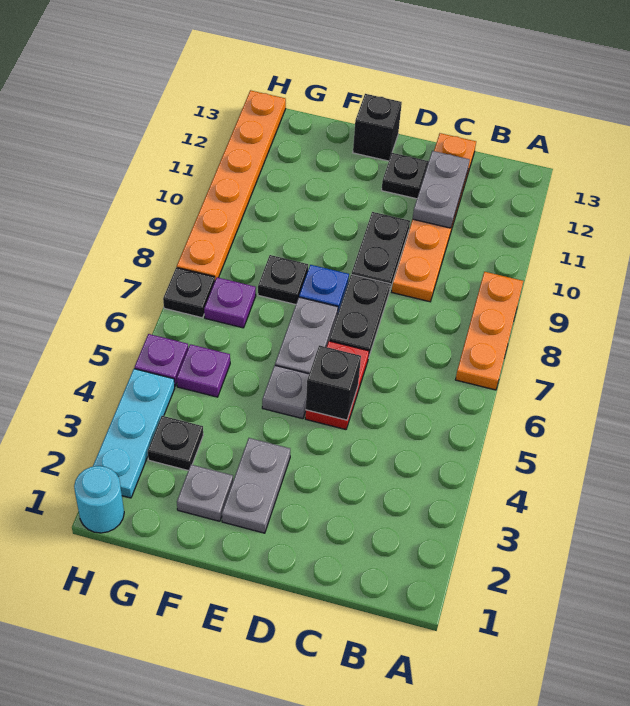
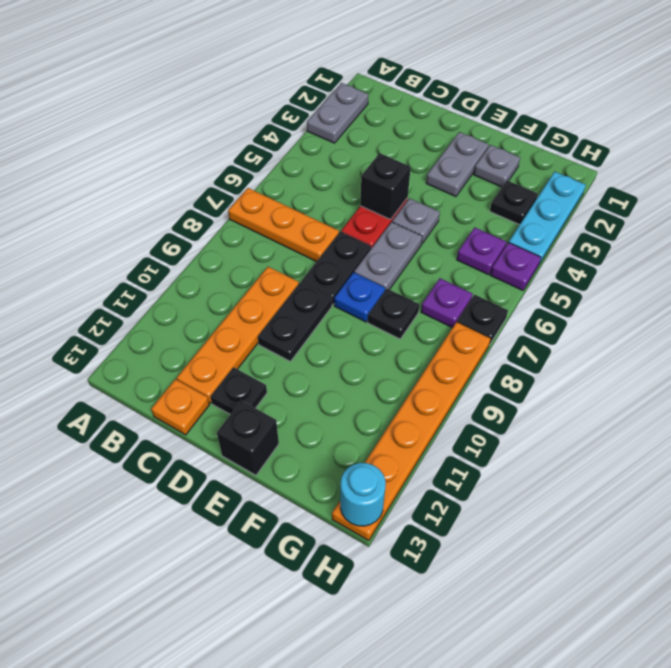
orange plate A7:A9 level 1 -> orange plate A7:C7 level 1
grey plate C11:C12 level 2 -> grey plate A2:A3 level 1
cyan round brick H1 level 1 -> cyan round brick H13 level 2

